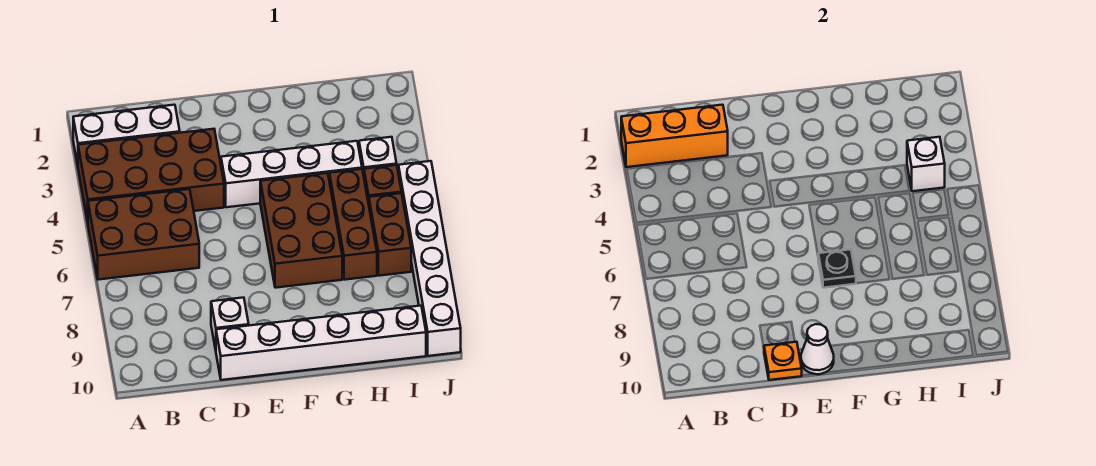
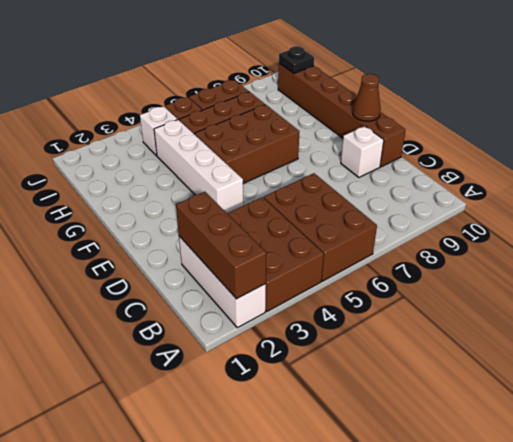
orange brick A2:C2 level 2 -> brown brick A2:C2 level 2
brown brick A3:D4 level 1 -> brown brick A3:C4 level 1
white brick D10:I10 level 1 -> brown brick D10:I10 level 1
orange plate D10 level 2 -> none
white cone E10 level 2 -> brown cone E10 level 2
black plate F7 level 2 -> black plate I10 level 2
white brick I4 level 2 -> none
white brick J5:J10 level 1 -> none

